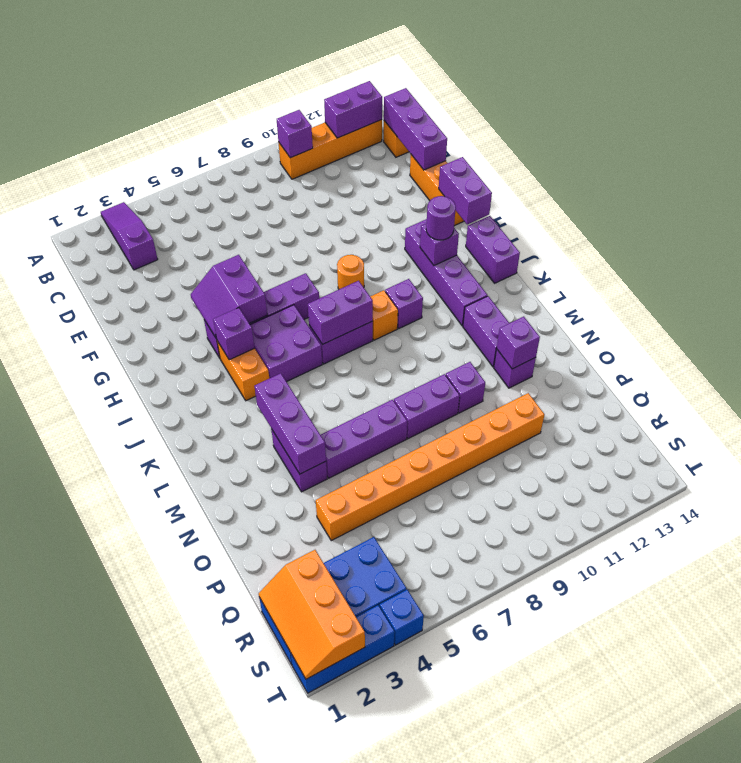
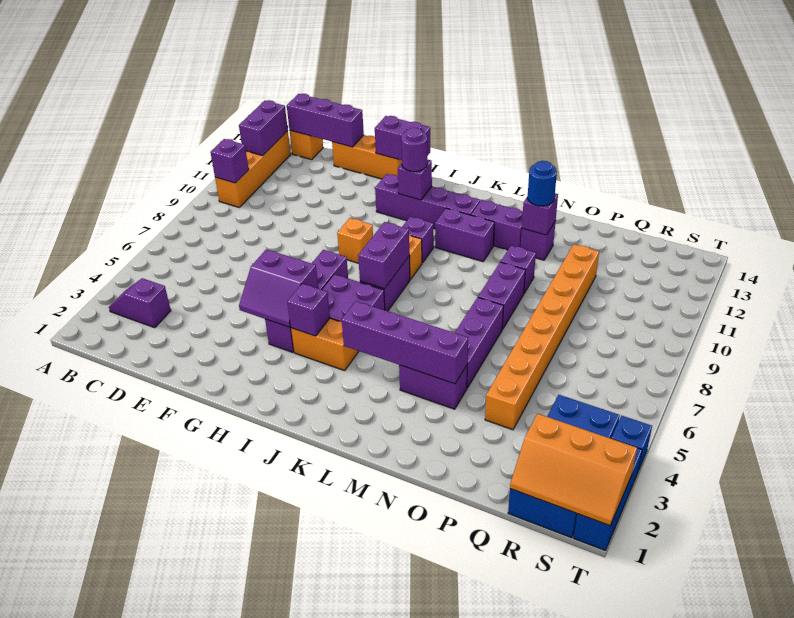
purple slope A3:C3 level 1 top C -> purple slope B3:C3 level 1 top C
orange round brick H9 level 1 -> orange brick H9 level 1
purple brick I14:J14 level 1 -> purple brick K11:L11 level 1
purple brick L4:N4 level 2 -> purple brick K4:N4 level 2
none -> blue round brick N12 level 3

